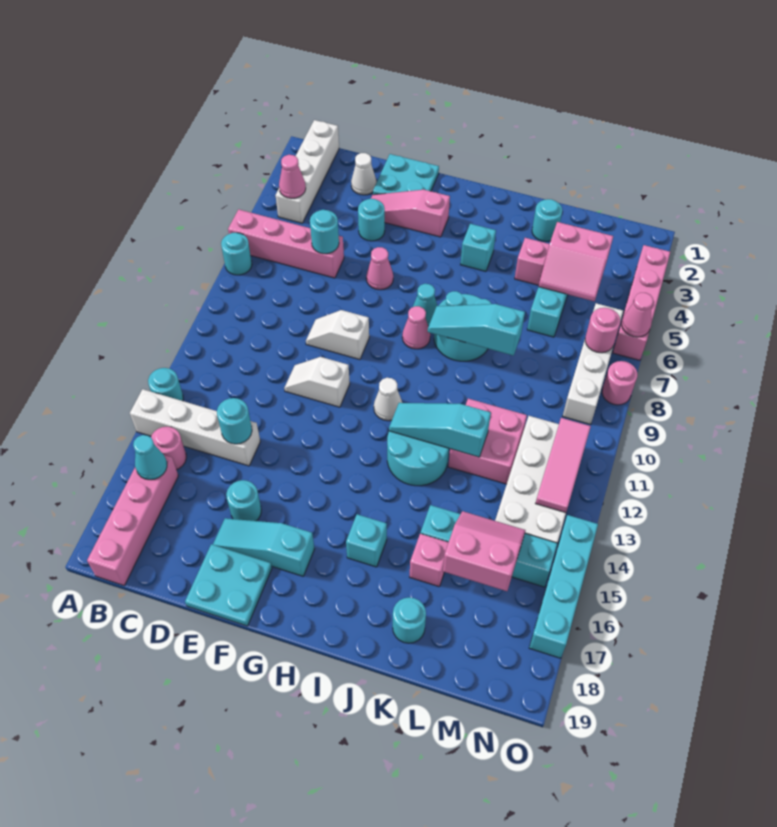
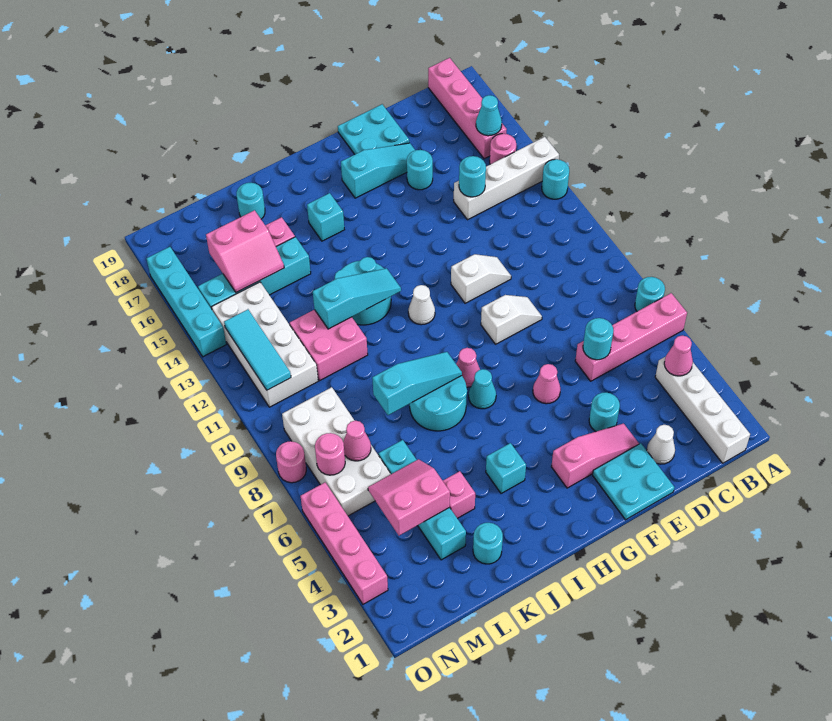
white brick N6:N9 level 1 -> white brick M6:N9 level 1
pink tile N11:N13 level 2 -> cyan tile N11:N13 level 2
pink cone O6 level 2 -> pink cone M7 level 2

